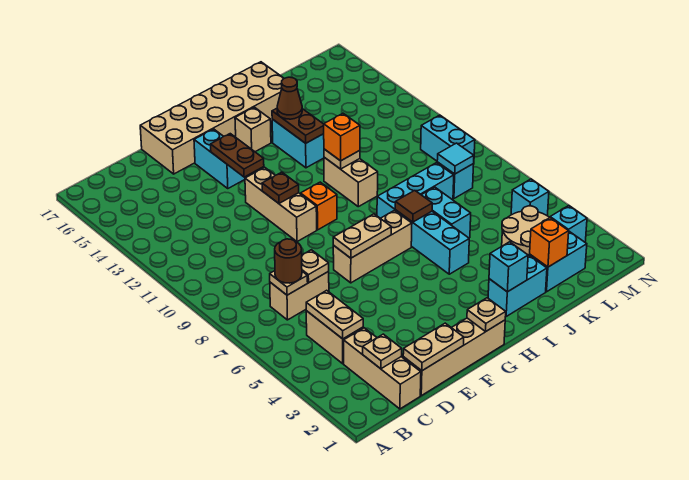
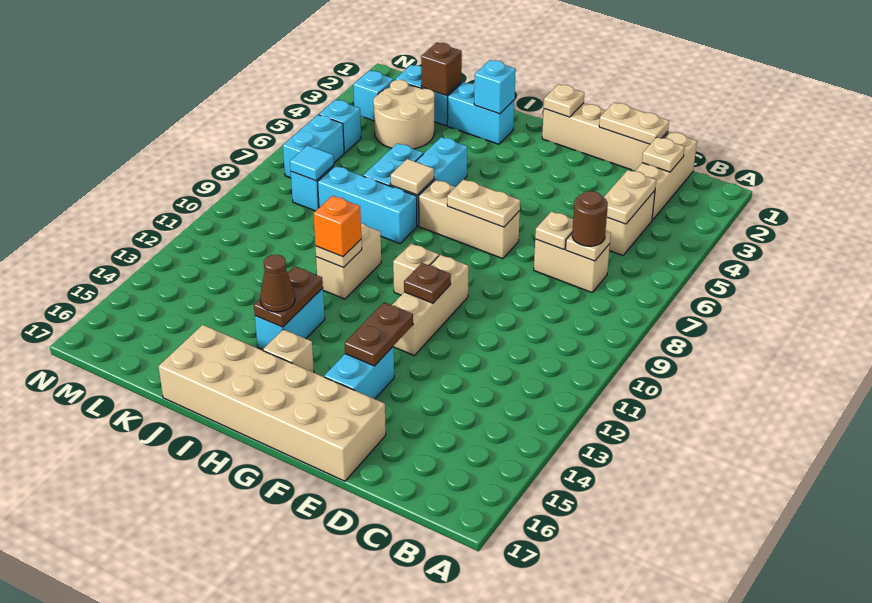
orange brick G10 level 1 -> tan brick G10 level 1
brown tile I7 level 2 -> tan tile I7 level 2
orange brick K2 level 2 -> brown brick K2 level 2
cyan brick M9:M10 level 1 -> cyan brick M6:M7 level 1

